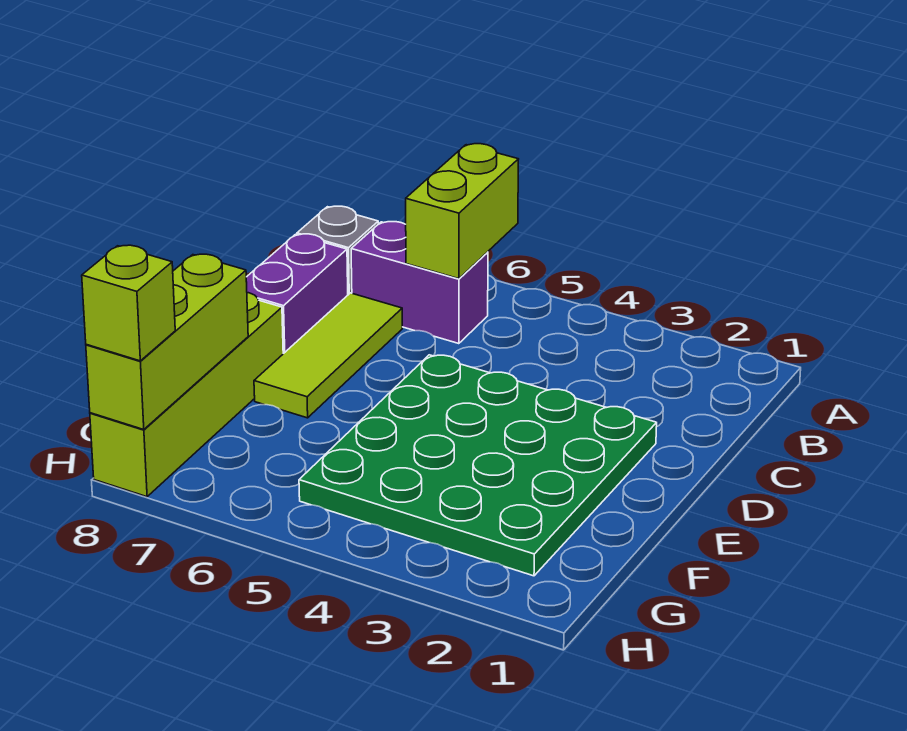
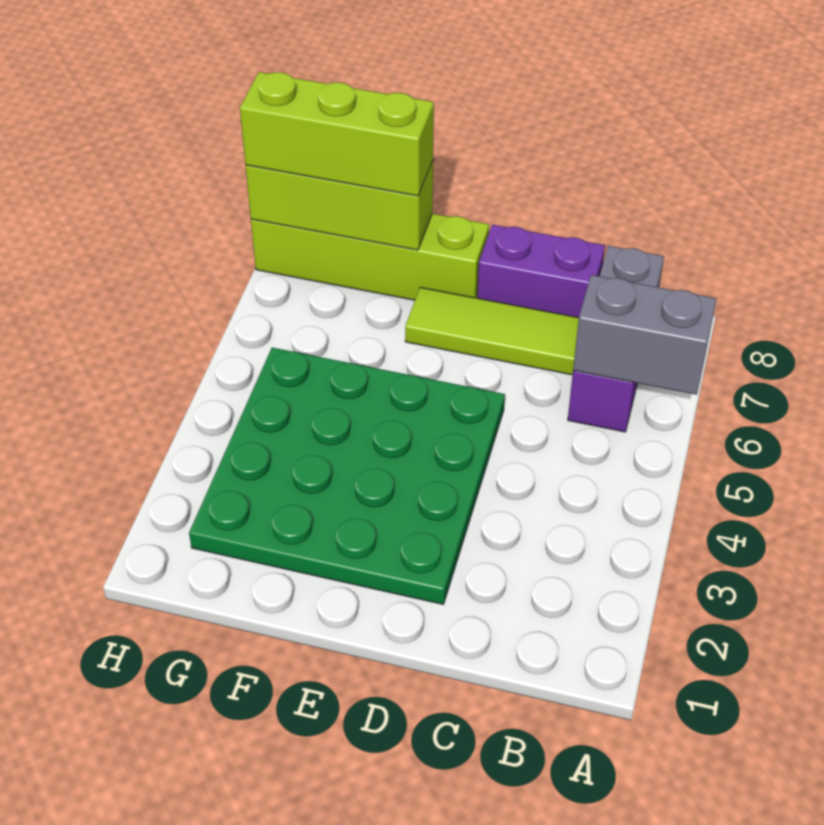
lime brick A6:B6 level 2 -> grey brick A6:B6 level 2
lime brick H8 level 3 -> lime brick F8:H8 level 3

